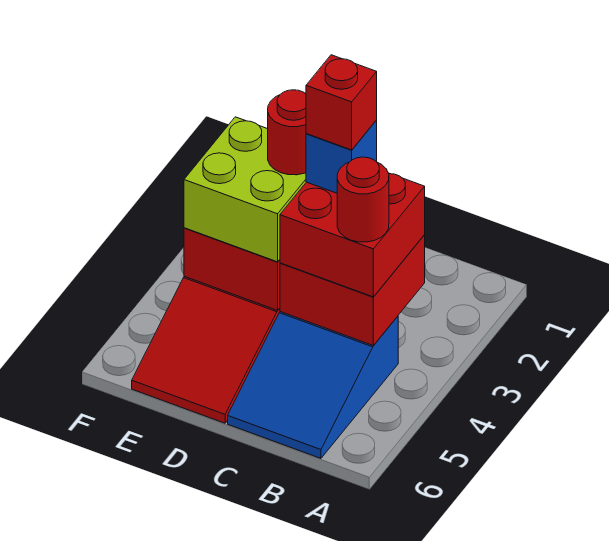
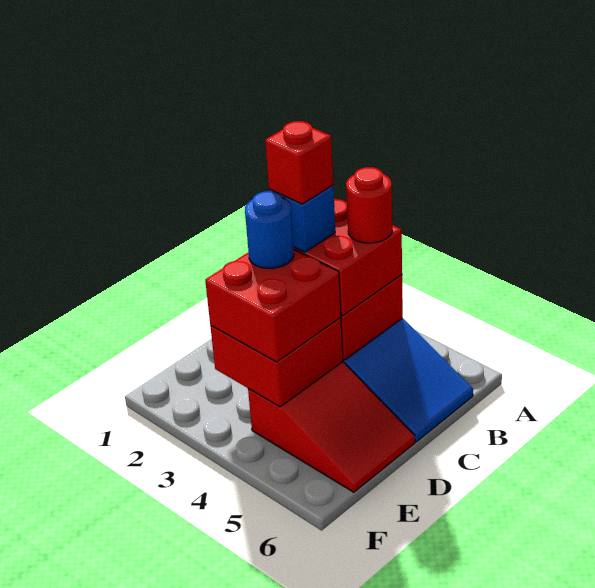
lime brick D3:E4 level 3 -> red brick D3:E4 level 3
red round brick D3 level 4 -> blue round brick D3 level 4

